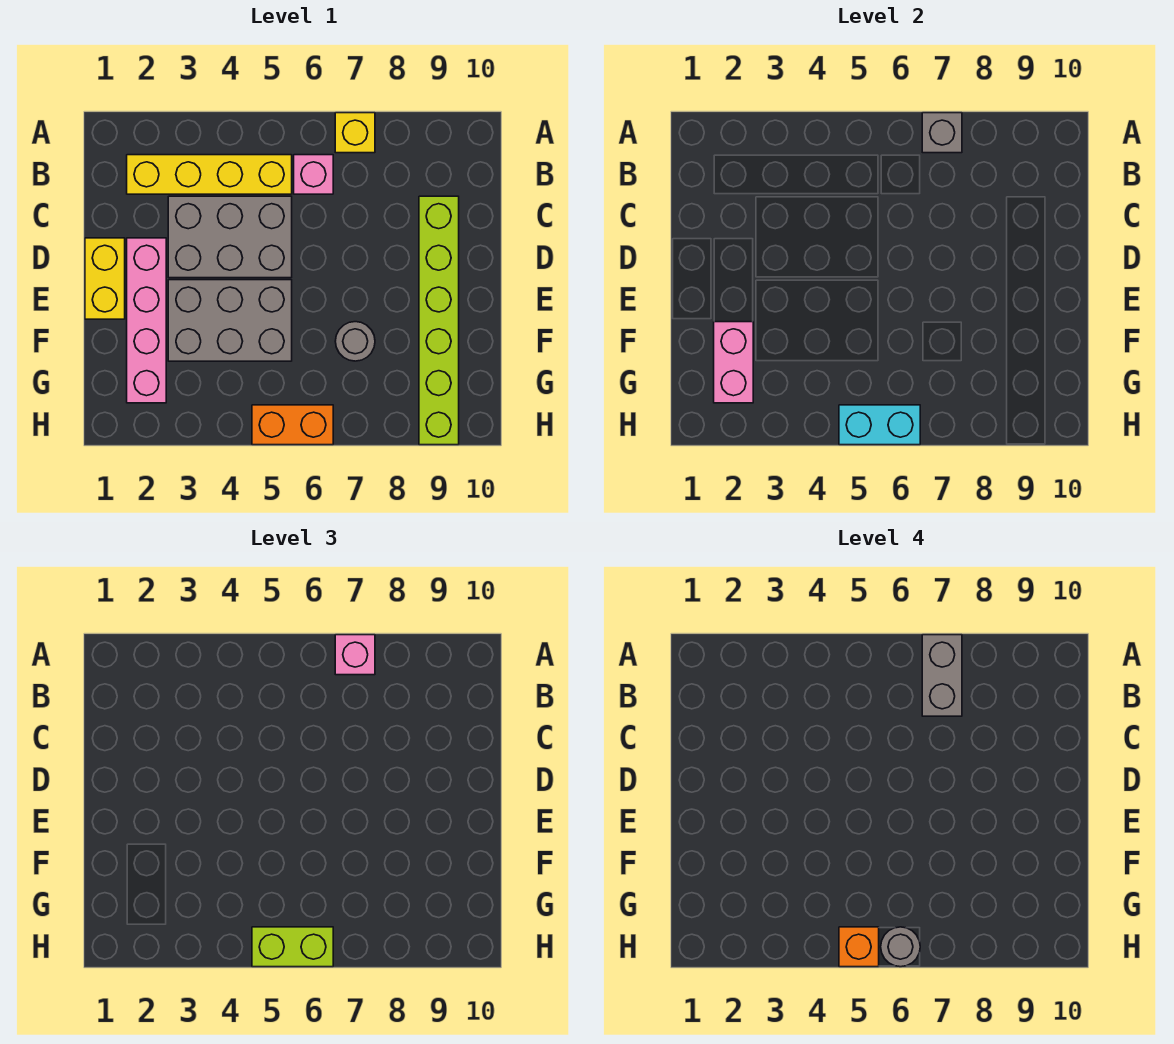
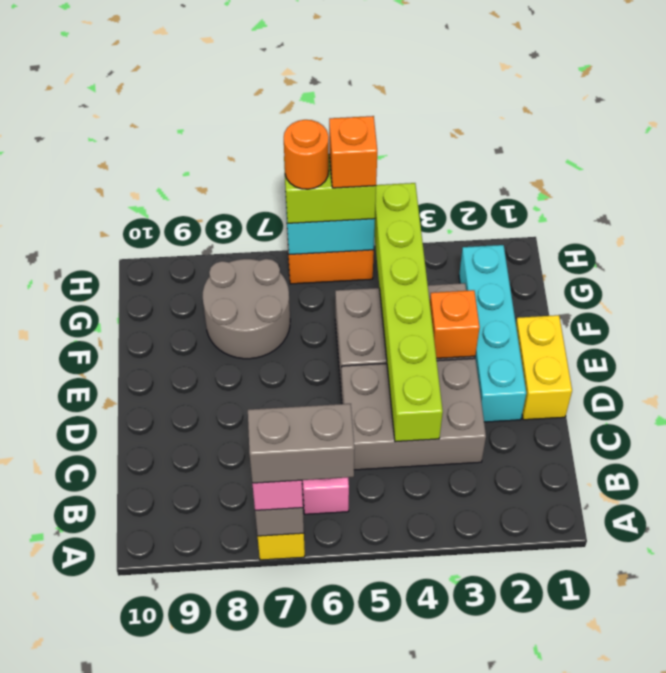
grey brick A7:B7 level 4 -> grey brick A6:A7 level 4
yellow brick B2:B5 level 1 -> none
lime brick C9:H9 level 1 -> lime brick C4:H4 level 2
pink brick D2:G2 level 1 -> cyan brick D2:G2 level 1
none -> orange brick E3 level 2
pink brick F2:G2 level 2 -> none
grey round brick F7 level 1 -> grey round brick F7:G8 level 1
grey round brick H6 level 4 -> orange round brick H6 level 4

